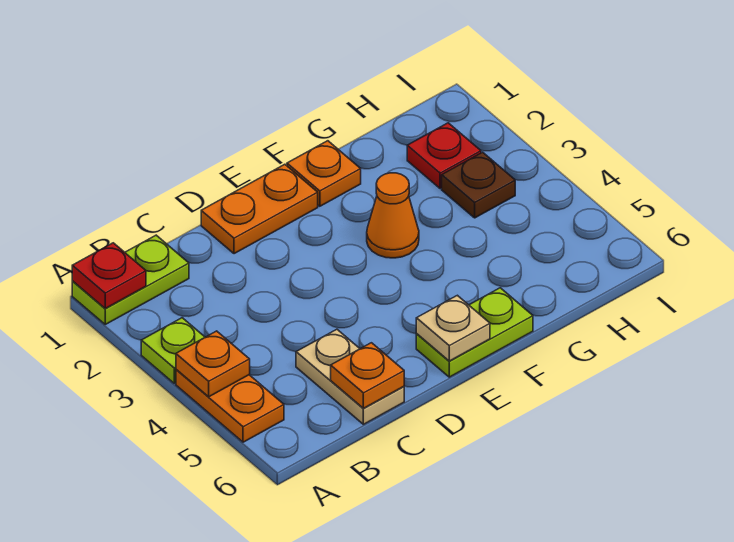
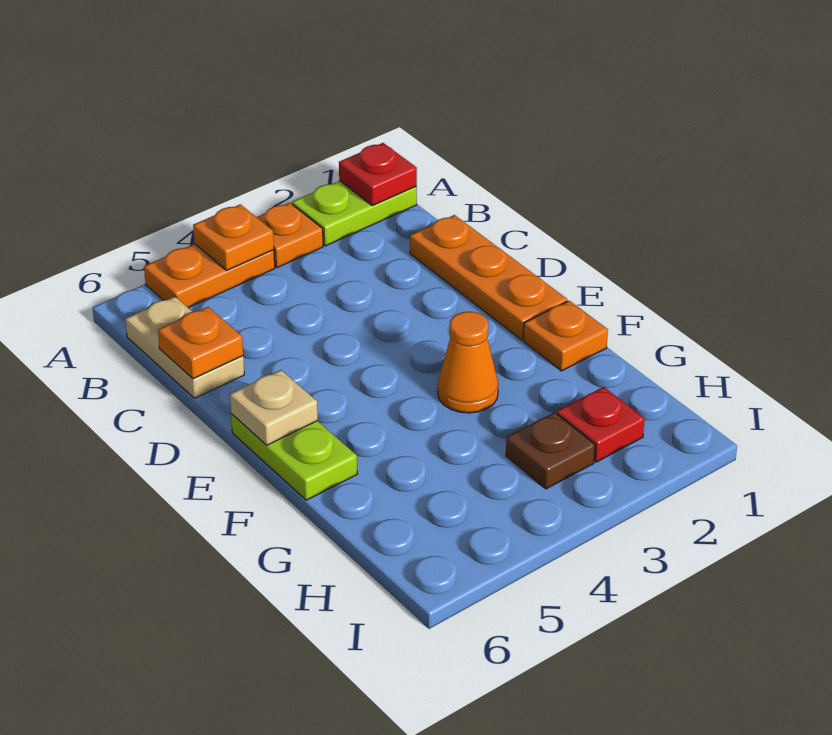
lime plate A1:B1 level 1 -> lime plate A1:A2 level 1
lime plate A3 level 1 -> orange plate A3 level 1
tan plate C5:C6 level 1 -> tan plate B6:C6 level 1
orange plate D1:E1 level 1 -> orange plate C1:E1 level 1

